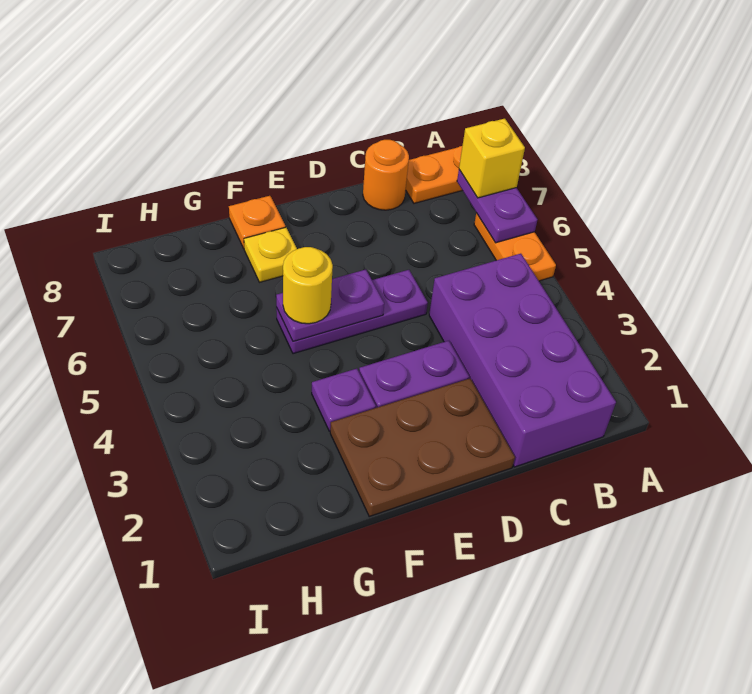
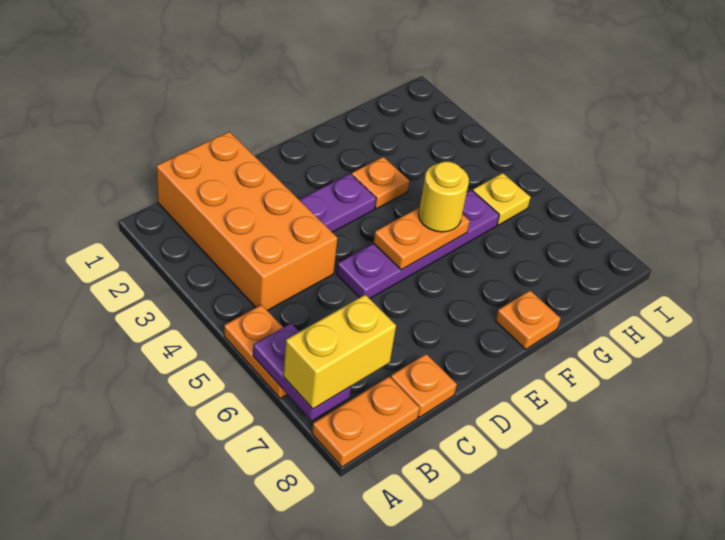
yellow brick A7 level 3 -> yellow brick A7:B7 level 3
purple brick B1:C4 level 1 -> orange brick B1:C4 level 1
orange round brick C8 level 1 -> orange plate C8 level 1
brown plate D1:F2 level 1 -> none
purple plate D5:F5 level 1 -> purple plate D5:G5 level 1
purple plate E5:F5 level 2 -> orange plate E5:F5 level 2
purple plate F3 level 1 -> orange plate F3 level 1
yellow plate F7 level 1 -> yellow plate H5 level 1

